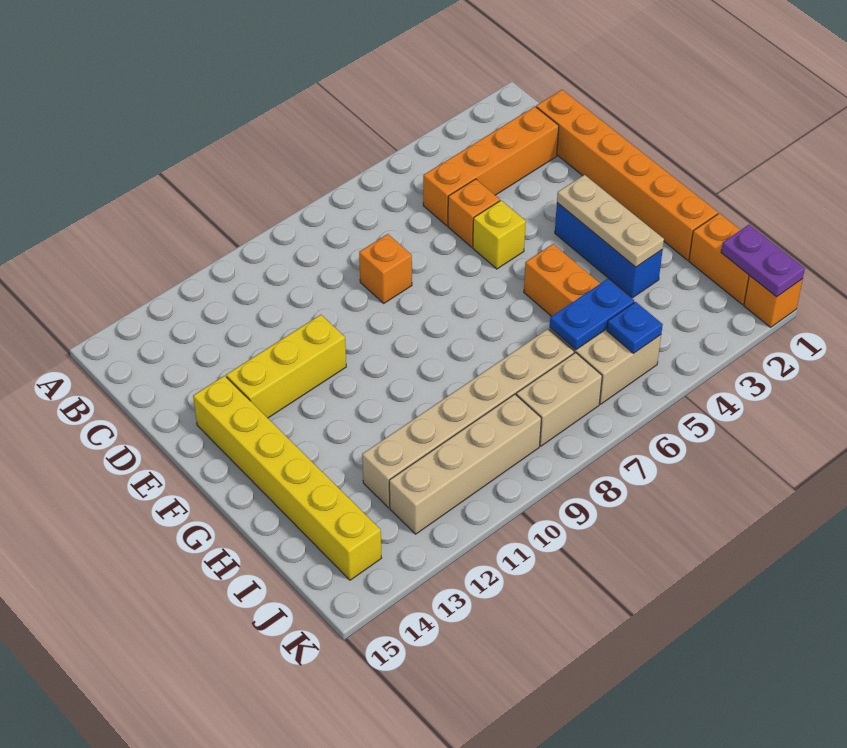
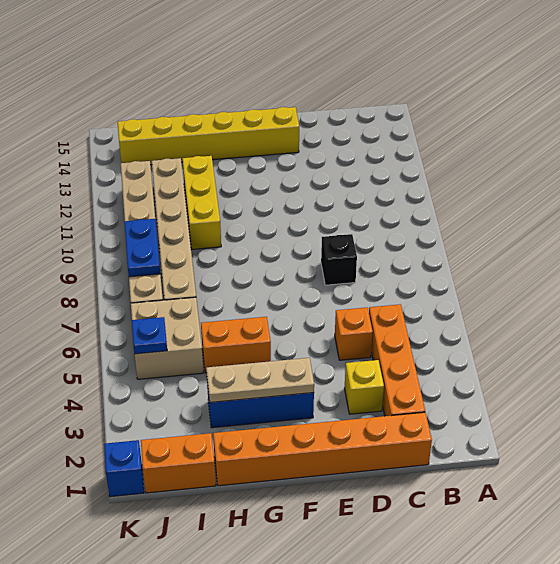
orange brick D8 level 1 -> black brick D8 level 1
yellow brick E5 level 1 -> yellow brick D3 level 1
yellow brick E11:E13 level 1 -> yellow brick H10:H12 level 1
blue plate I5:I6 level 2 -> blue plate J8:J9 level 2
purple plate J1:K1 level 2 -> none
orange brick K1 level 1 -> blue brick K1 level 1

